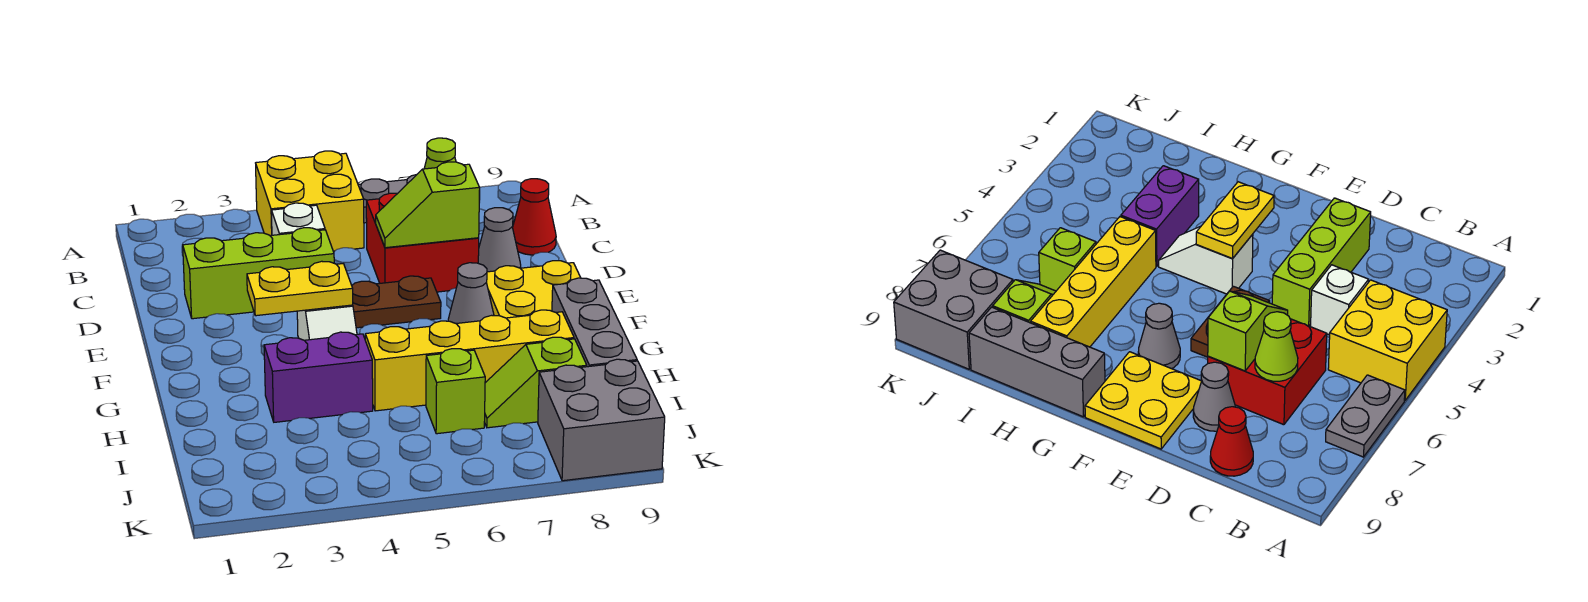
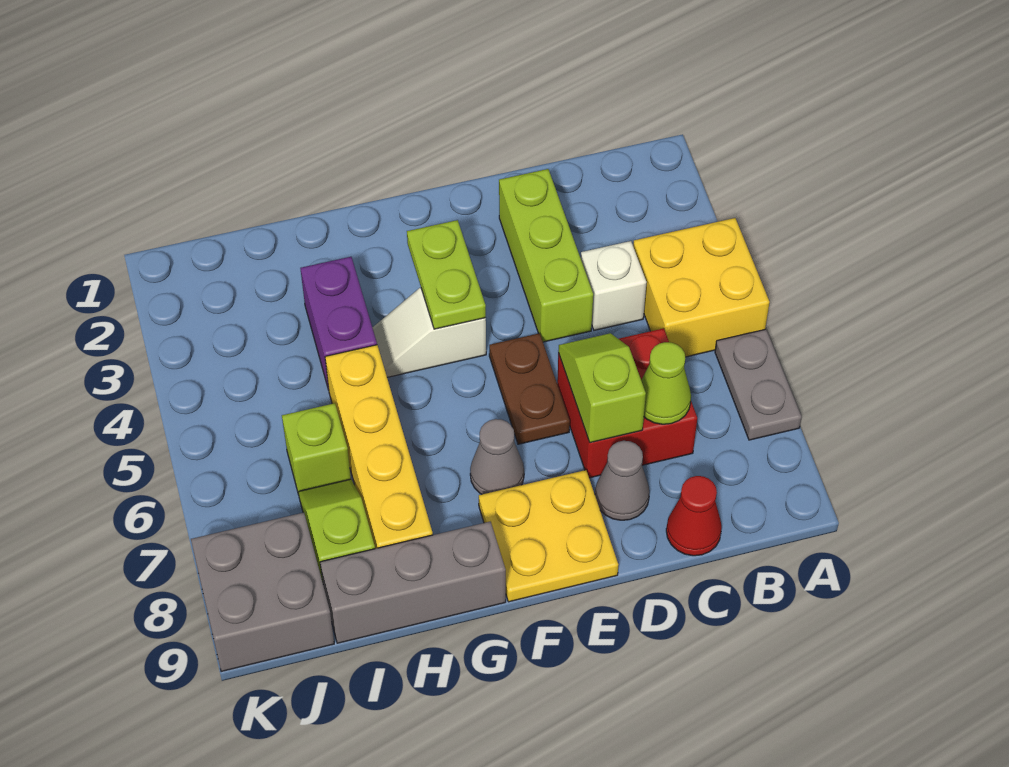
yellow plate F3:F4 level 2 -> lime plate F3:F4 level 2

